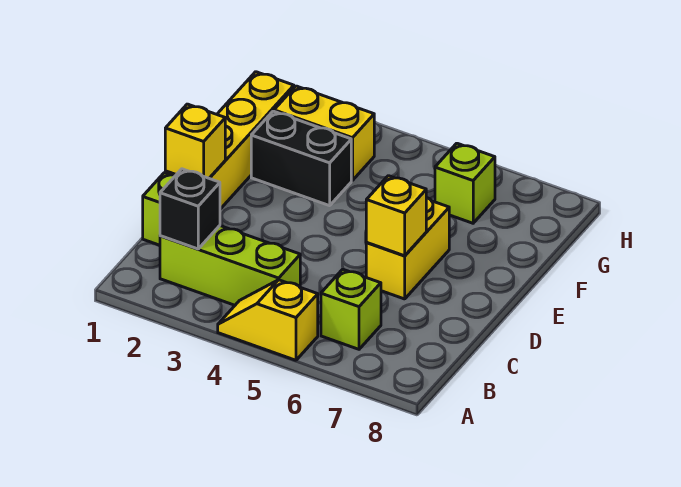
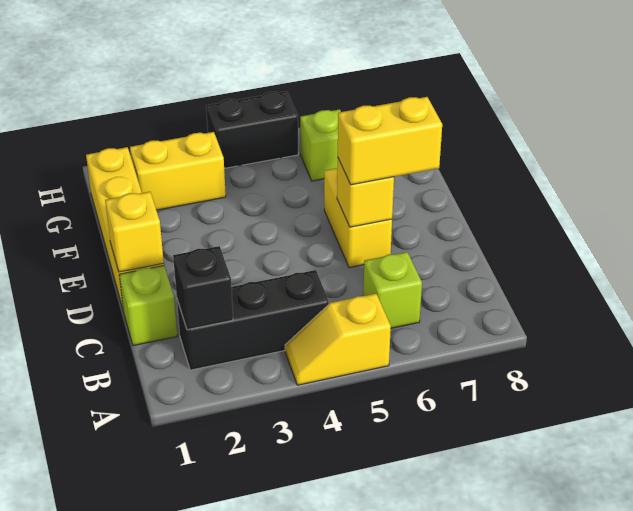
lime brick B2:B4 level 1 -> black brick B2:B4 level 1
none -> yellow brick D6:D7 level 3
black brick F2:F3 level 1 -> black brick H4:H5 level 1

